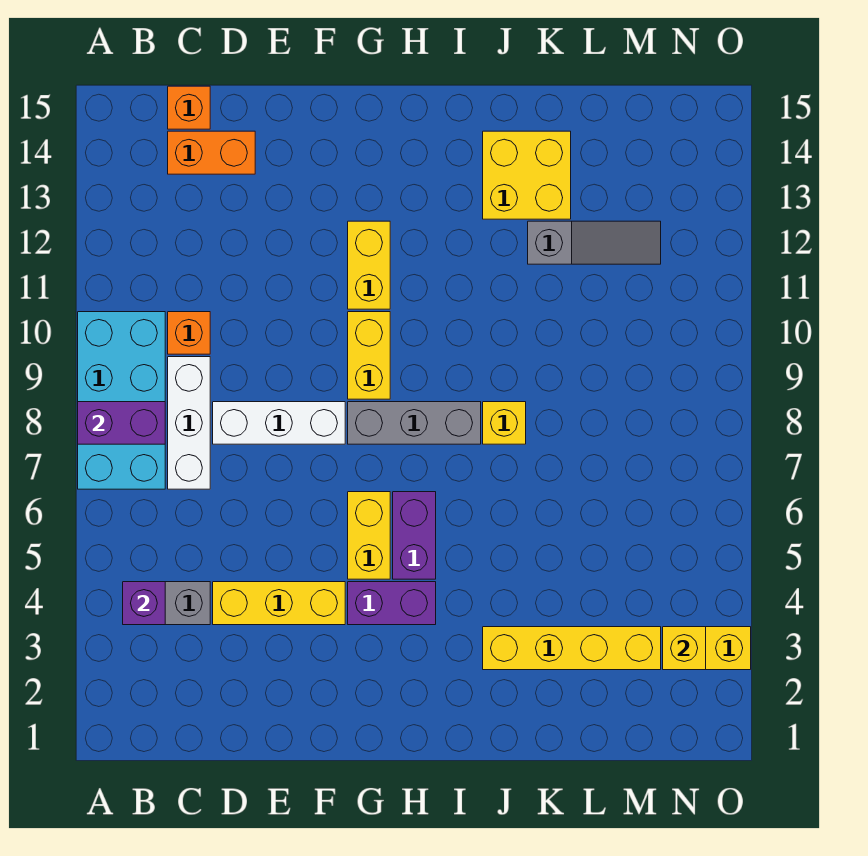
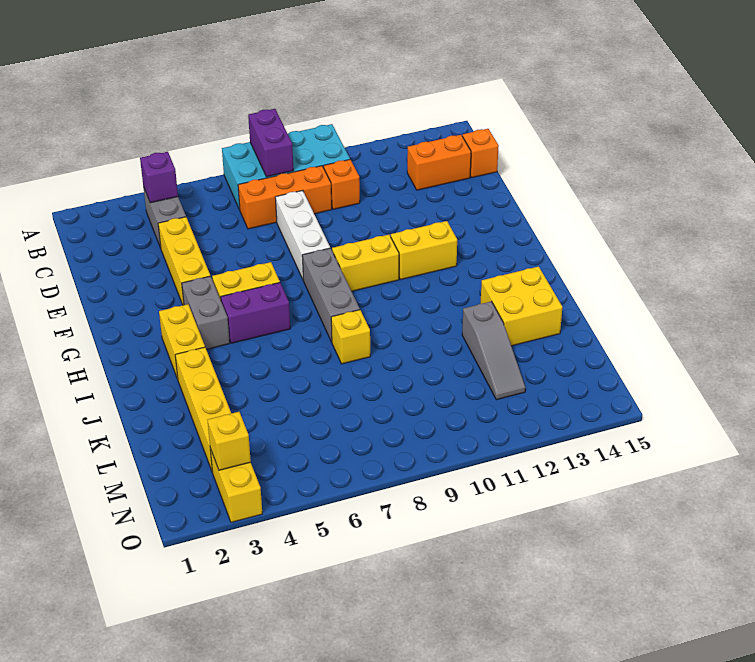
white brick C7:C9 level 1 -> orange brick C7:C9 level 1
orange brick C14:D14 level 1 -> orange brick C13:C14 level 1
purple brick G4:H4 level 1 -> grey brick G4:H4 level 1
none -> yellow brick H3:I3 level 1

